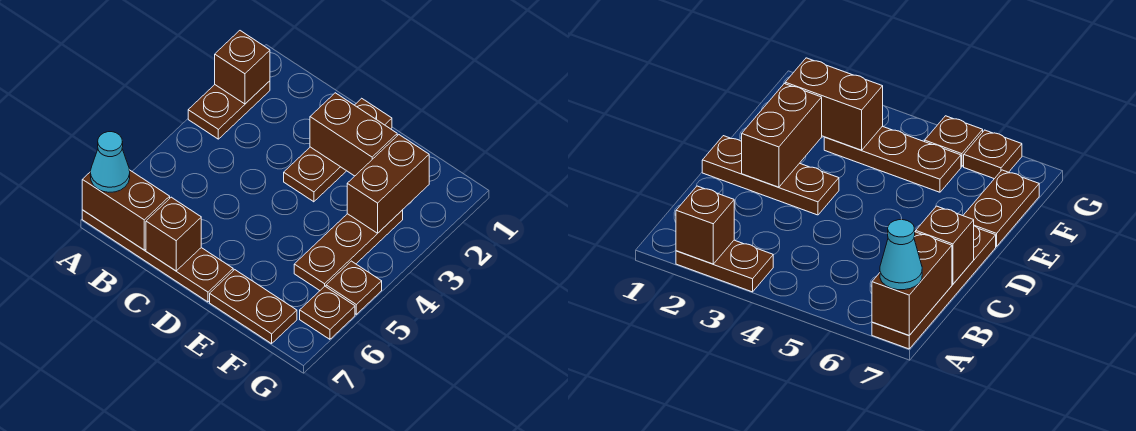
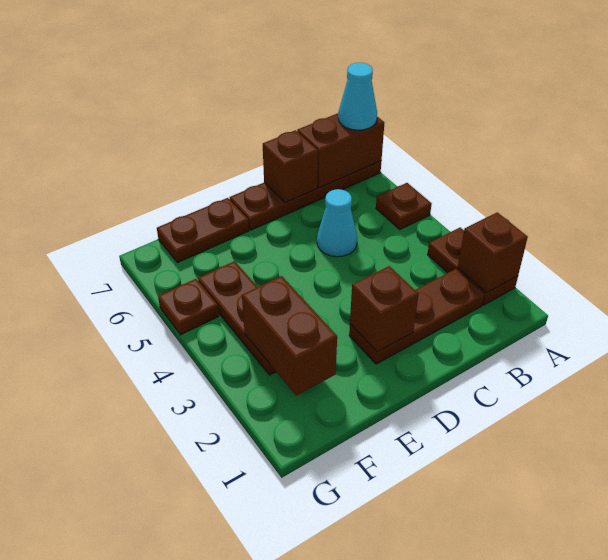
none -> cyan cone C5 level 1
brown plate D1:D3 level 1 -> brown plate B2:D2 level 1
brown brick D2:E2 level 2 -> brown brick D2 level 2
brown plate G6 level 1 -> brown plate A5 level 1

